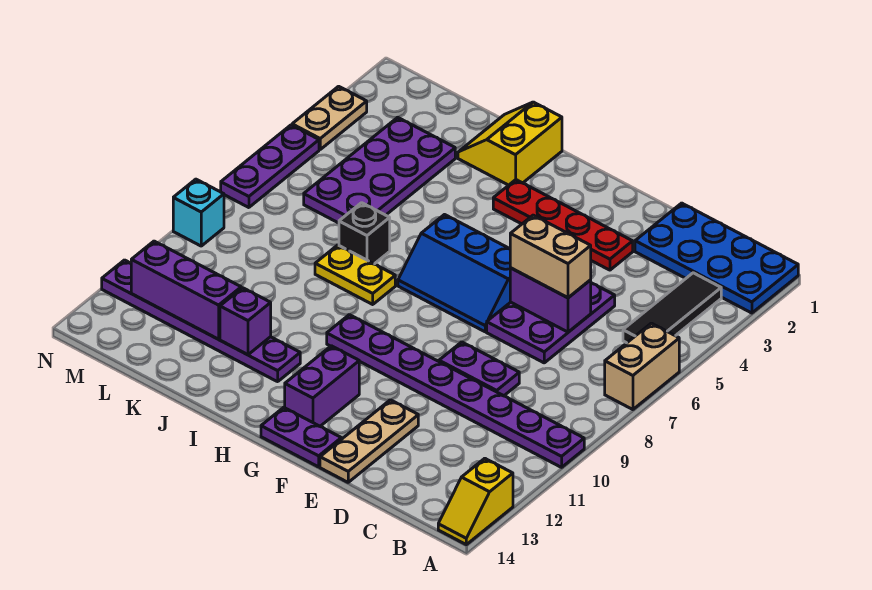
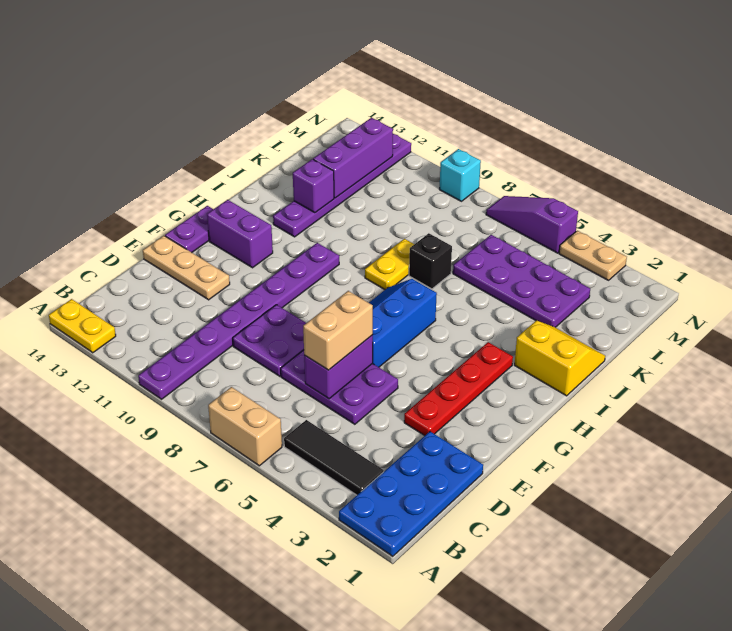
yellow slope A13:A14 level 1 top 13 -> yellow plate A13:A14 level 1
purple plate D9:E9 level 1 -> purple plate D8:E9 level 1
purple plate N5:N7 level 1 -> purple slope N5:N7 level 1 top 5

